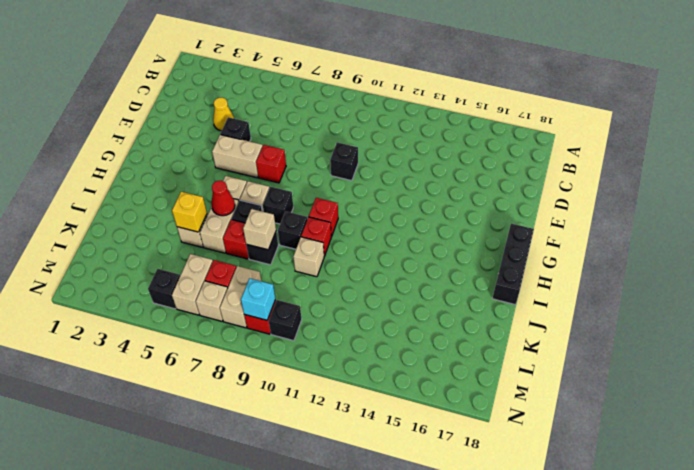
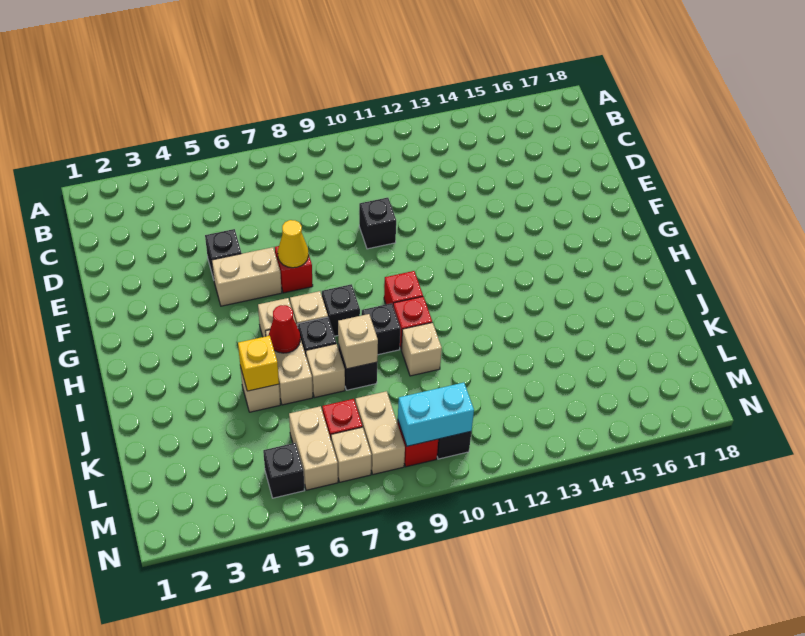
yellow cone D4 level 1 -> yellow cone F7 level 2
black brick G18:I18 level 1 -> none
red brick J7 level 1 -> tan brick J7 level 1
cyan brick M9 level 2 -> cyan brick M9:M10 level 2

